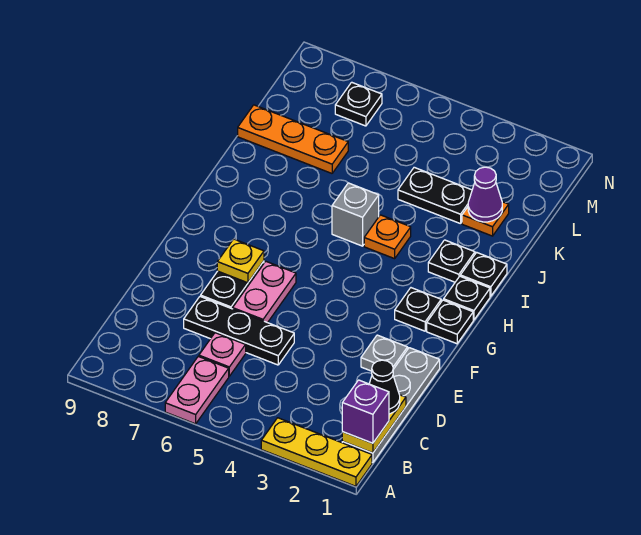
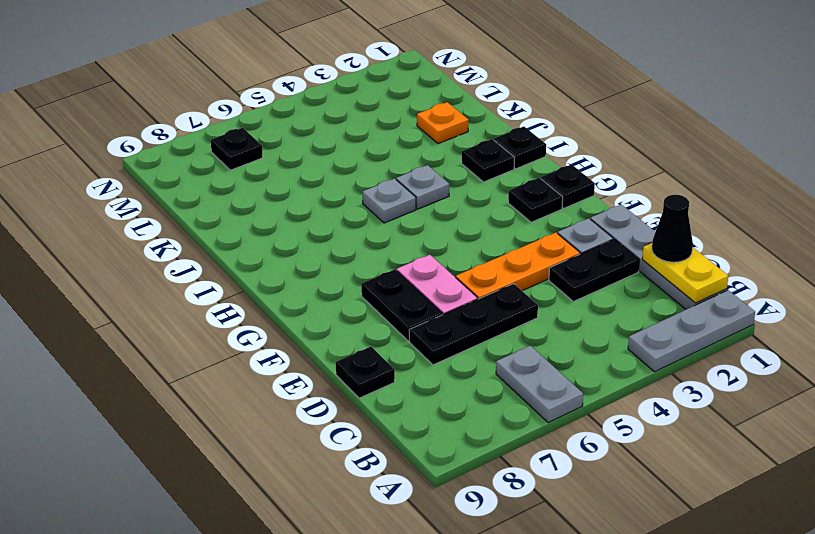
yellow plate A1:A3 level 1 -> grey plate A1:A3 level 1
pink plate A6:B6 level 1 -> grey plate A6:B6 level 1
purple brick B1 level 3 -> none
pink plate C6 level 1 -> none
yellow plate F7 level 2 -> none
black plate H1 level 1 -> black plate D9 level 1
orange plate I4 level 1 -> grey plate I4 level 1
grey brick I5 level 1 -> grey plate I5 level 1
purple cone K2 level 2 -> none
black plate K3:K4 level 1 -> black plate D2:D3 level 1
orange plate K7:K9 level 1 -> orange plate E3:E5 level 1

